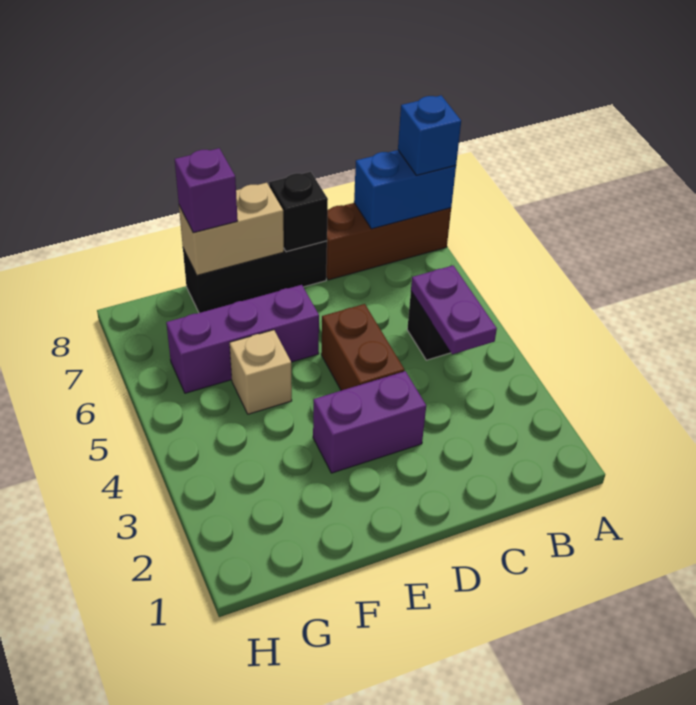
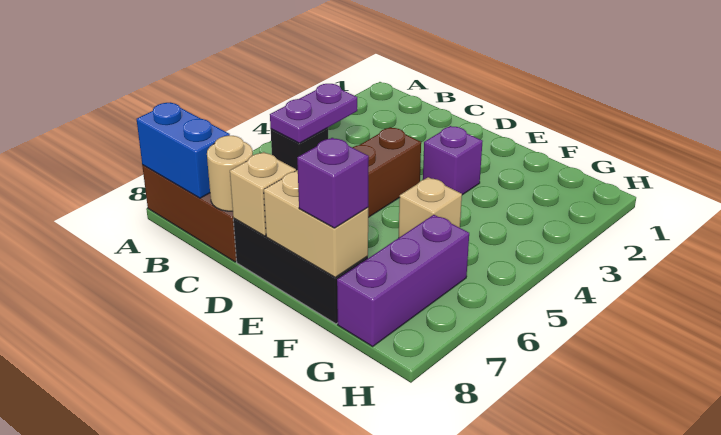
blue brick A8 level 3 -> none
none -> tan round brick C8 level 2
purple brick D3:E3 level 1 -> purple brick E3 level 1
black brick D8 level 2 -> tan brick D8 level 2
purple brick E6:G6 level 1 -> purple brick G6:G8 level 1

